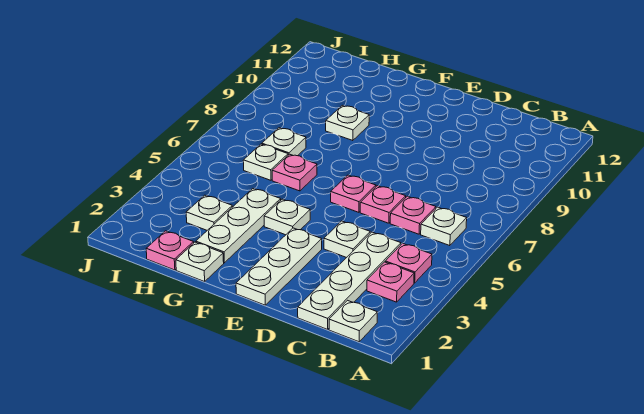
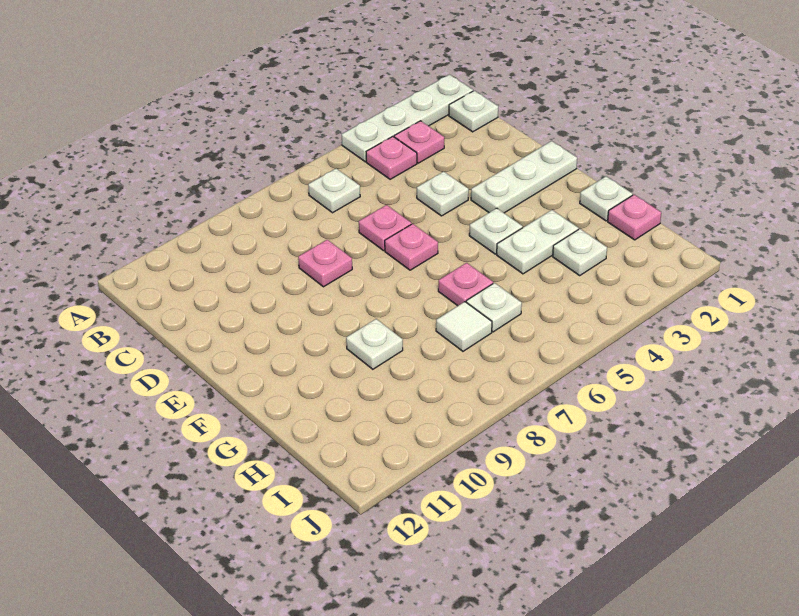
white plate C1:C4 level 1 -> white plate A1:A4 level 1
pink plate C6 level 1 -> pink plate D8 level 1
white plate G2:G4 level 1 -> white plate G3:G4 level 1
white plate H7 level 1 -> white tile H7 level 1

